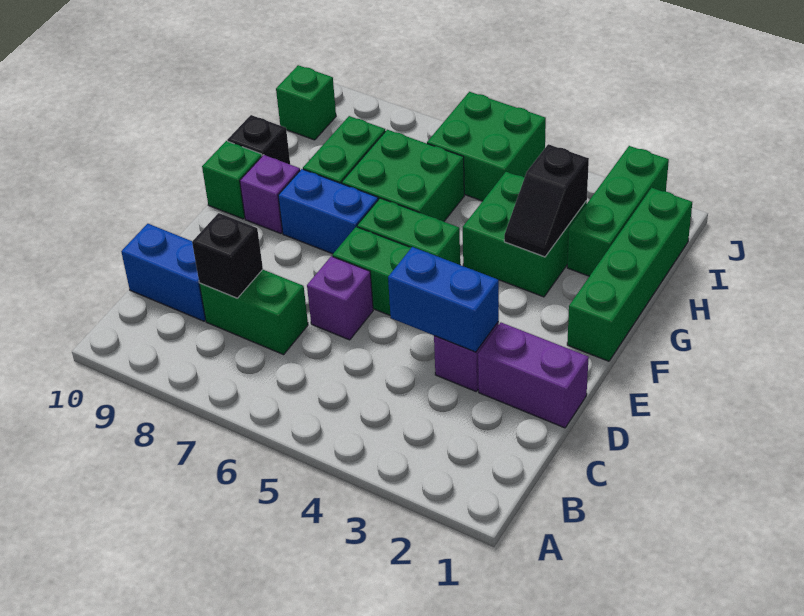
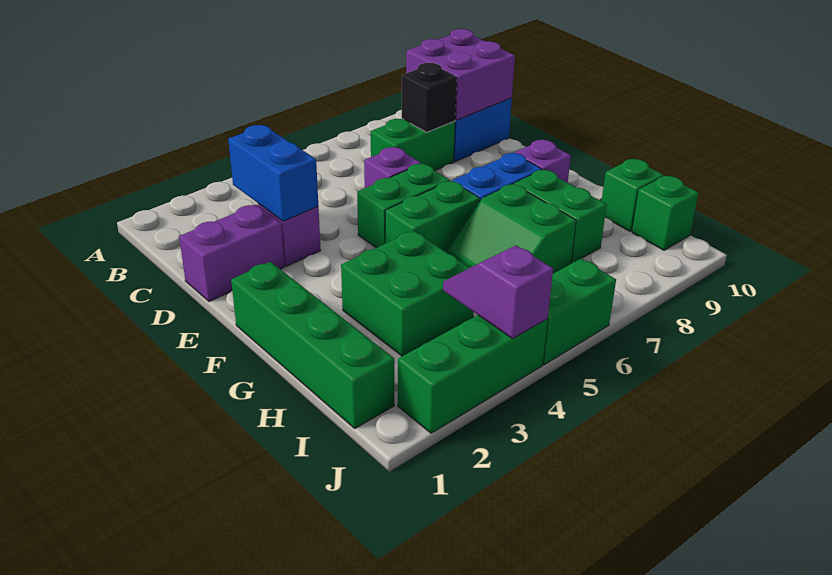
none -> purple brick B9:C10 level 2
blue brick D3:D4 level 2 -> blue brick C3:D3 level 2
green brick F10 level 1 -> green brick H10 level 1
black slope G3:H3 level 2 top H -> none
green brick G6:H7 level 1 -> green slope G6:H7 level 1 top 7
black brick G10 level 1 -> none
green brick H2:J2 level 1 -> green brick J2:J4 level 1
none -> purple slope I4:J4 level 2 top J
green brick I5:J6 level 1 -> green brick J5:J6 level 1

